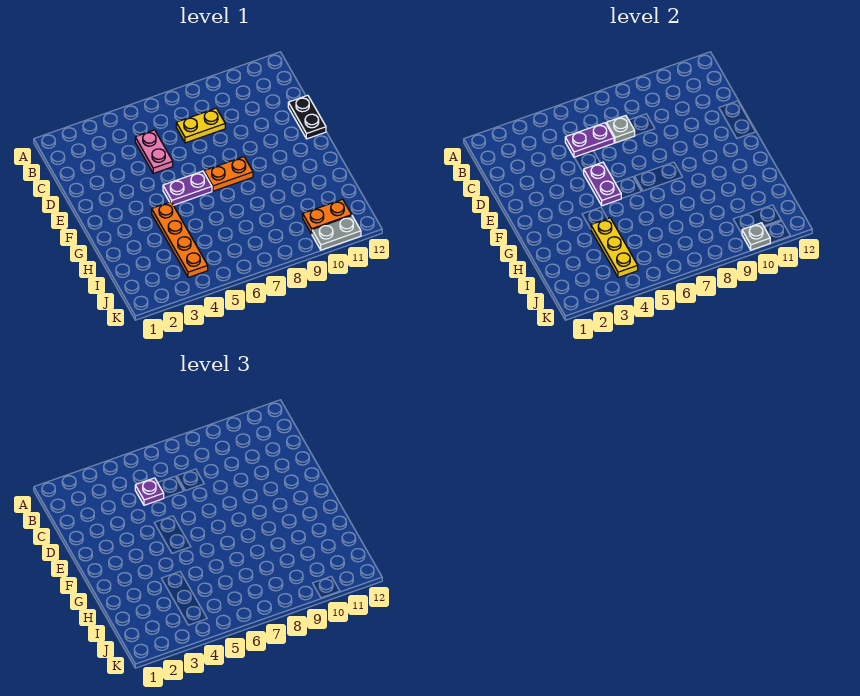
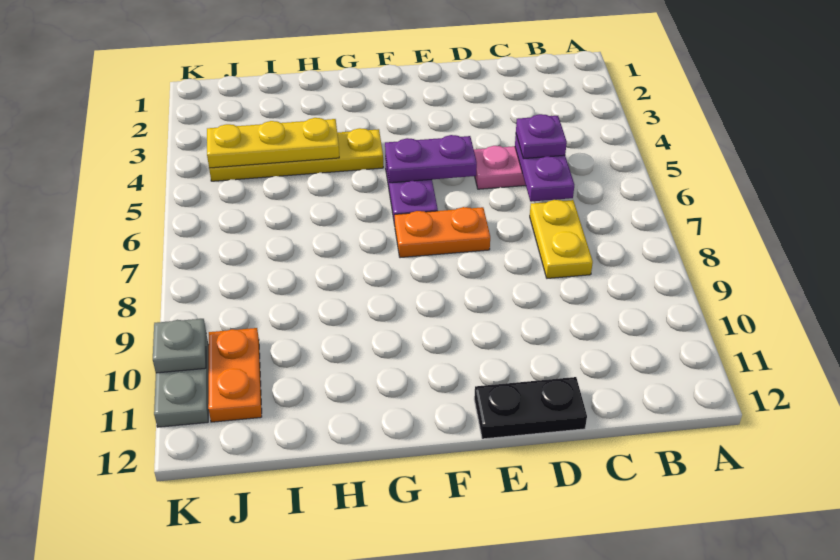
grey plate C7 level 2 -> none
orange plate F7:F8 level 1 -> orange plate E7:F7 level 1
orange plate G4:J4 level 1 -> yellow plate G4:J4 level 1

